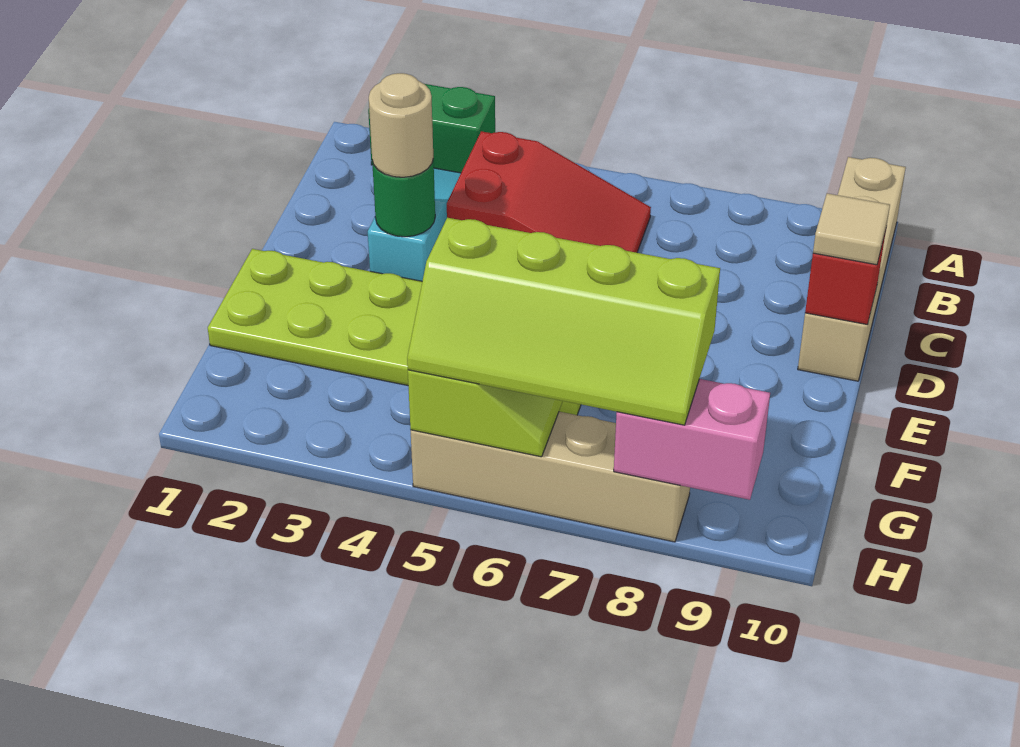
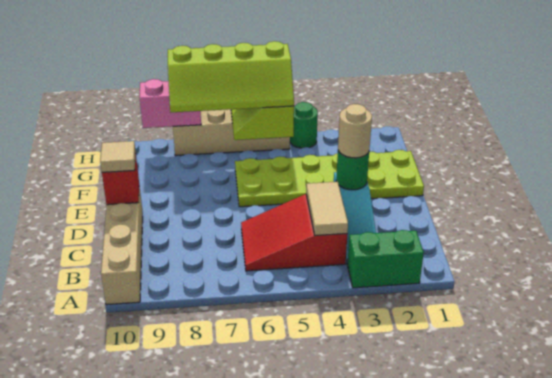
none -> tan tile B4:C4 level 2
lime slope G5:H8 level 3 top G -> lime slope G5:H8 level 3 top H
none -> green round brick H4 level 1

